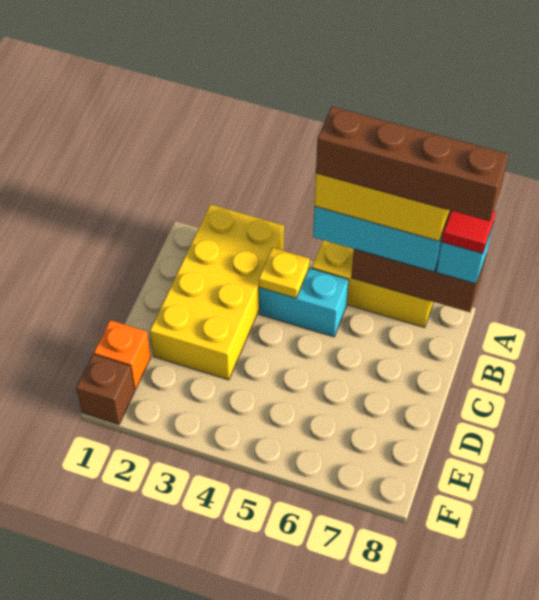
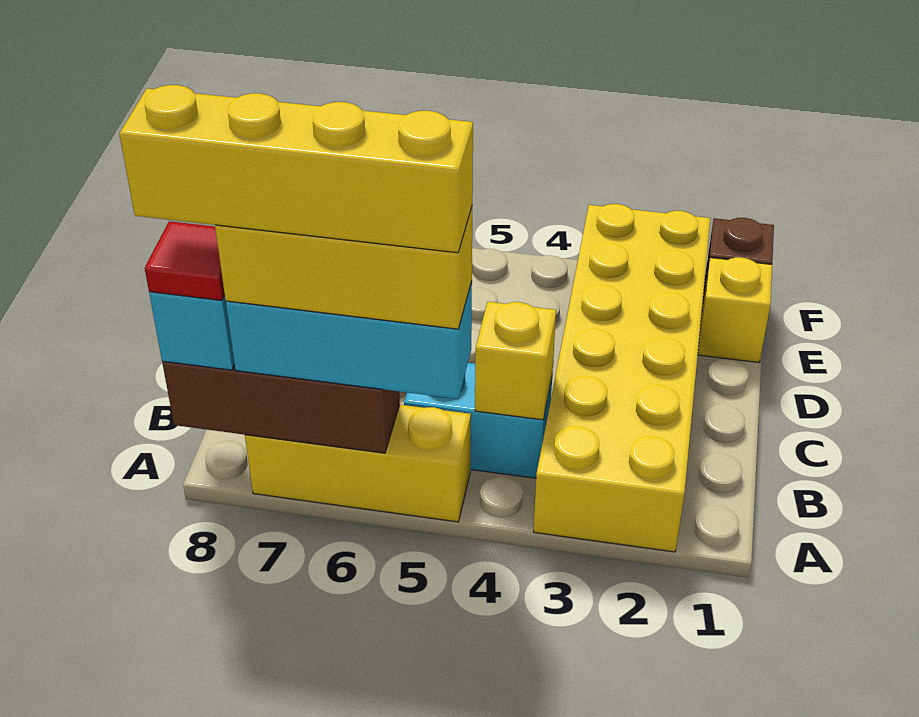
yellow brick A2:D3 level 1 -> yellow brick A2:F3 level 1
brown brick A5:A8 level 5 -> yellow brick A5:A8 level 5
yellow plate B4 level 2 -> yellow brick B4 level 2
orange brick E1 level 1 -> yellow brick E1 level 1

